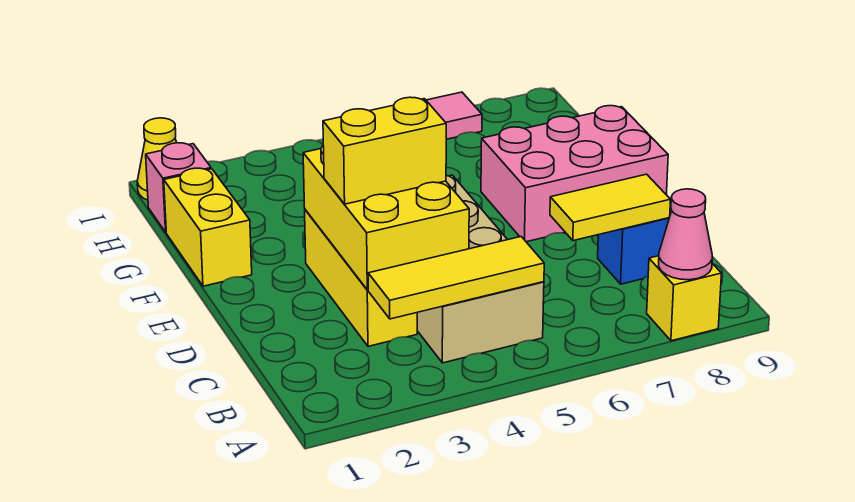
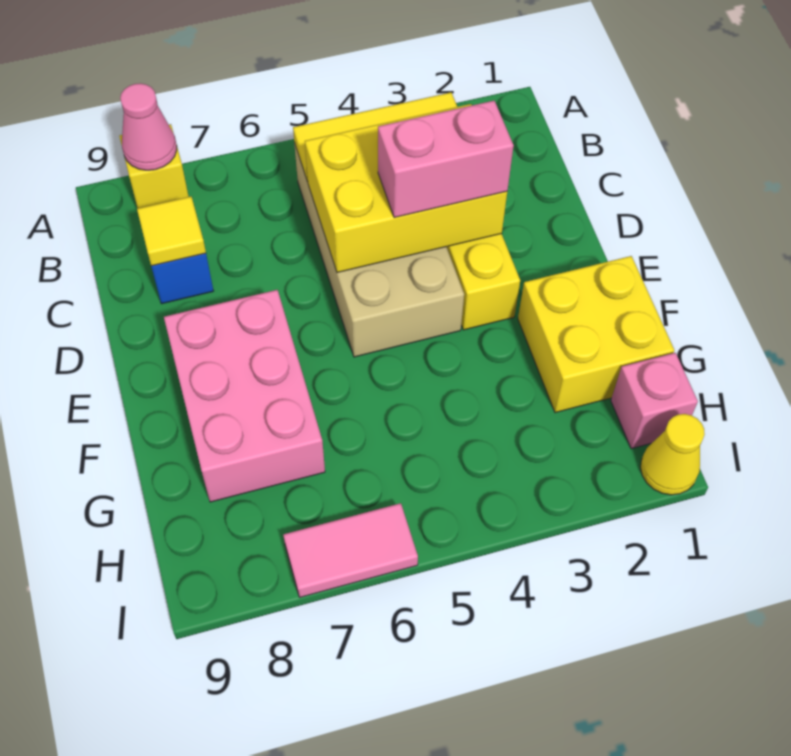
yellow brick C3:E4 level 2 -> yellow brick C3:D5 level 2
yellow tile C7:C8 level 2 -> yellow tile C8 level 2
yellow brick D3:D4 level 3 -> pink brick D3:D4 level 3
pink brick E7:F9 level 1 -> pink brick E7:G8 level 1
yellow brick F1:G1 level 1 -> yellow brick F1:G2 level 1

